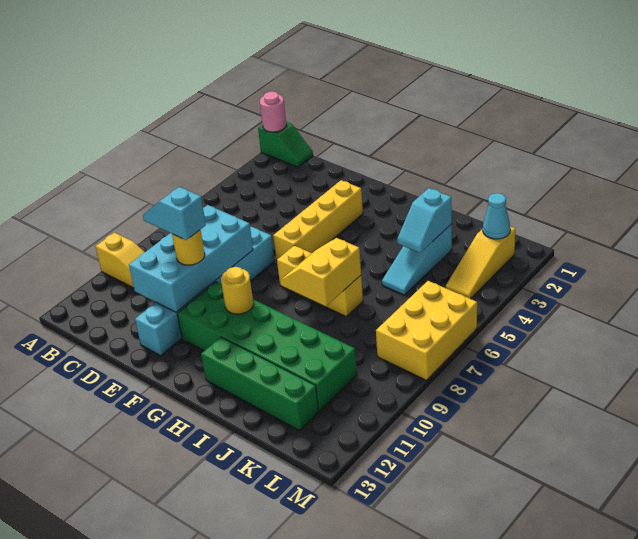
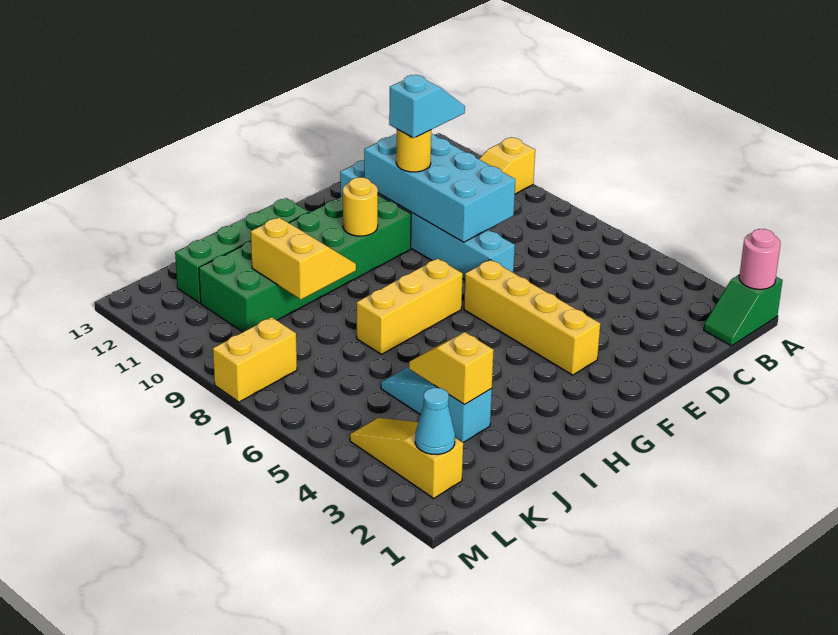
yellow slope H7:I8 level 2 top I -> yellow slope I9:J10 level 2 top J
cyan slope J3:J4 level 2 top 3 -> yellow slope J3:J4 level 2 top 3
yellow brick L6:M8 level 1 -> yellow brick L8:M8 level 1

